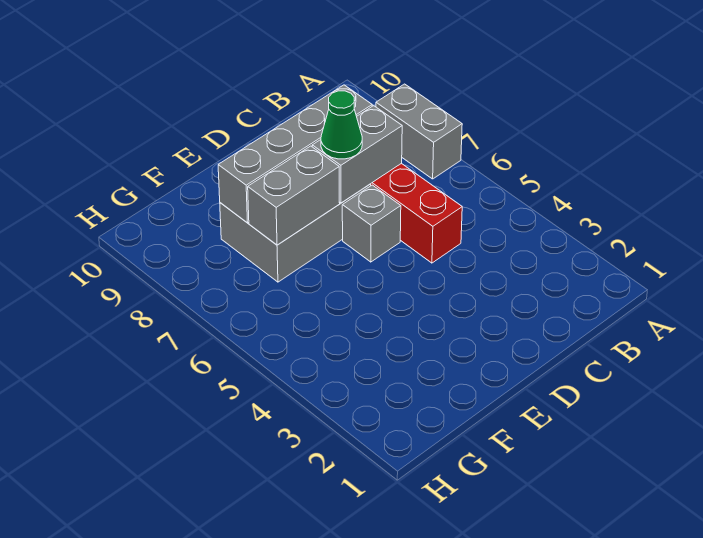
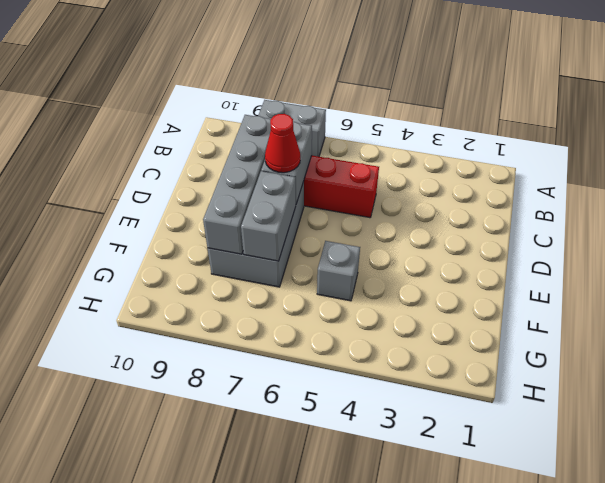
grey brick D6 level 1 -> grey brick F5 level 1
green cone D7 level 3 -> red cone D7 level 3

